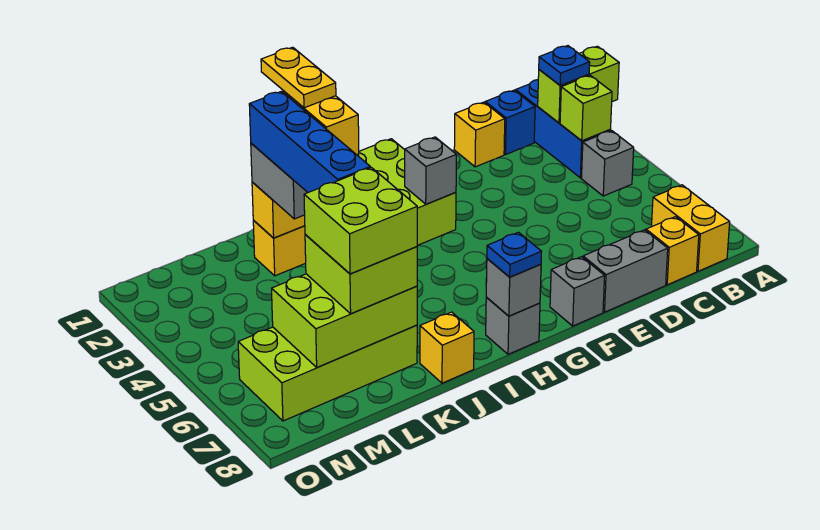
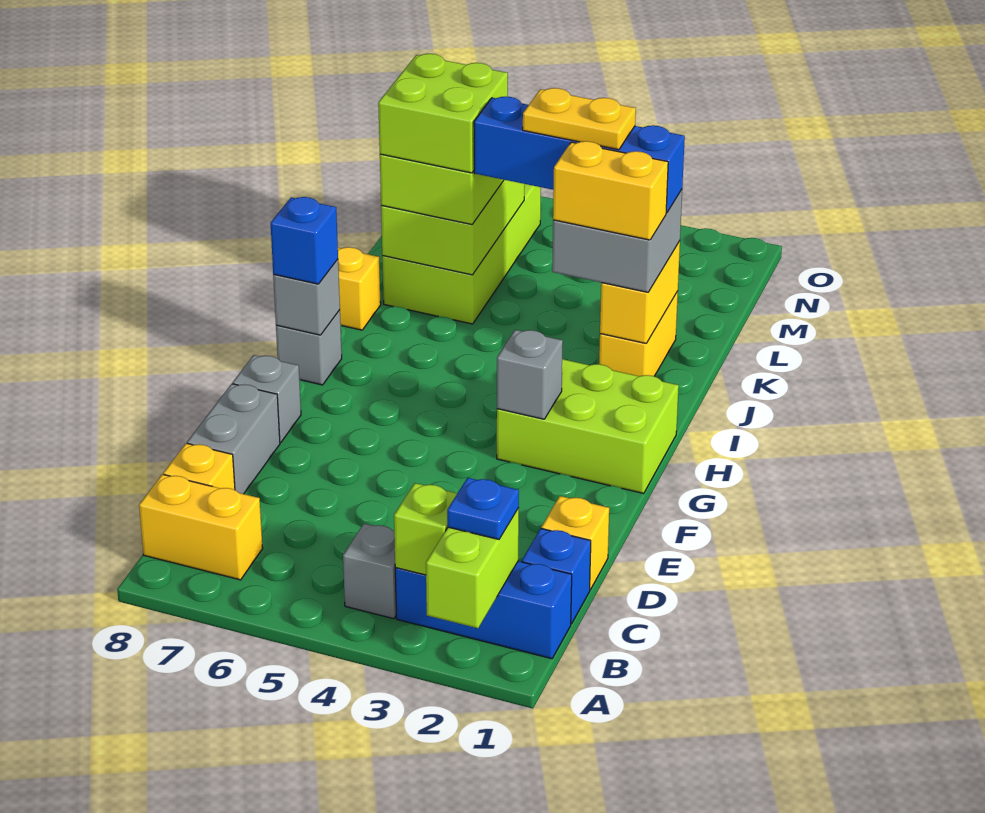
blue plate H8 level 3 -> blue brick H8 level 3
yellow plate J1:J2 level 5 -> yellow plate K3:K4 level 5

